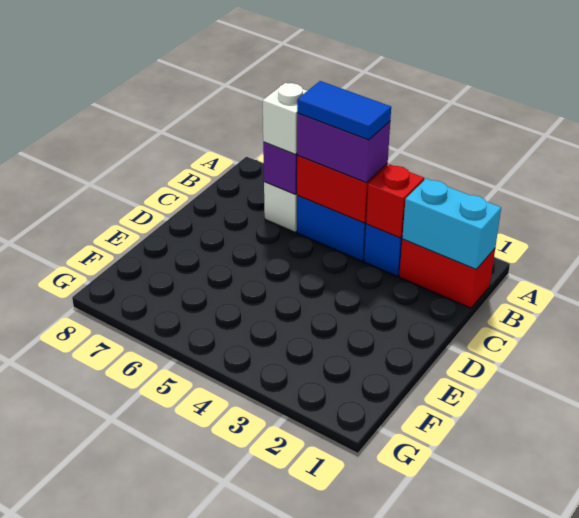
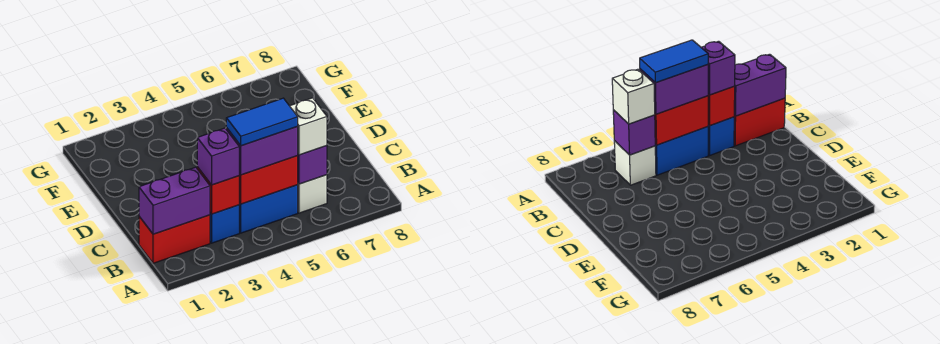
cyan brick B1:B2 level 2 -> purple brick B1:B2 level 2
none -> purple brick B3 level 3

